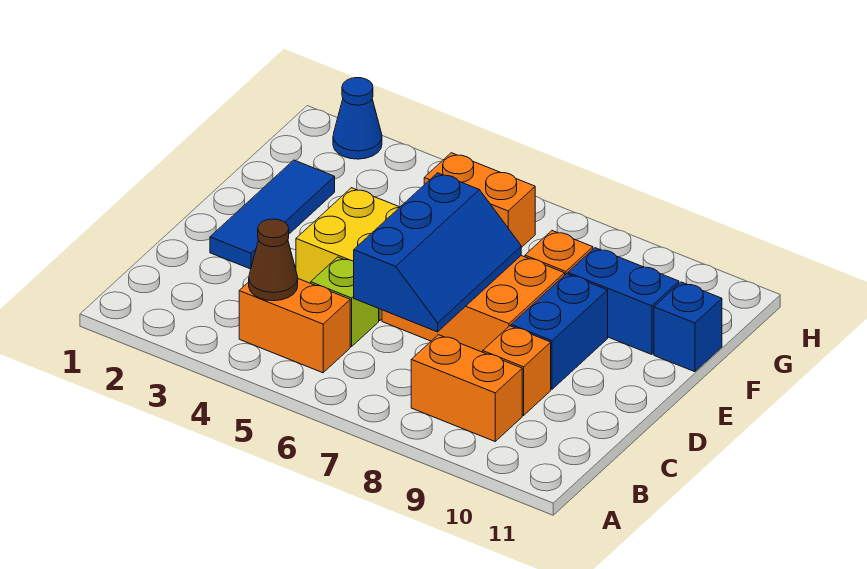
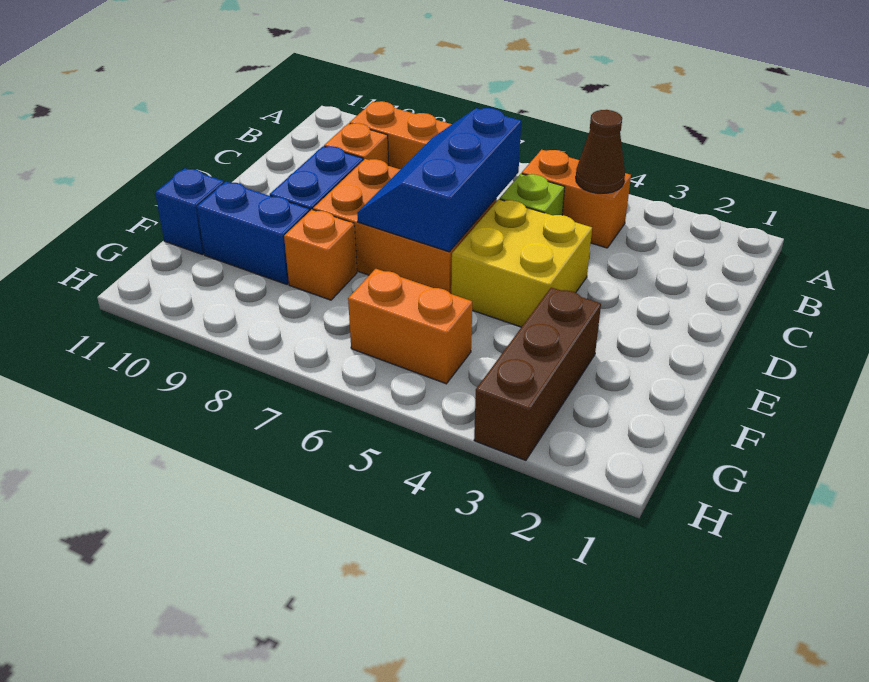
blue tile D2:F2 level 1 -> none
none -> brown brick F3:H3 level 1
blue cone H2 level 1 -> none

